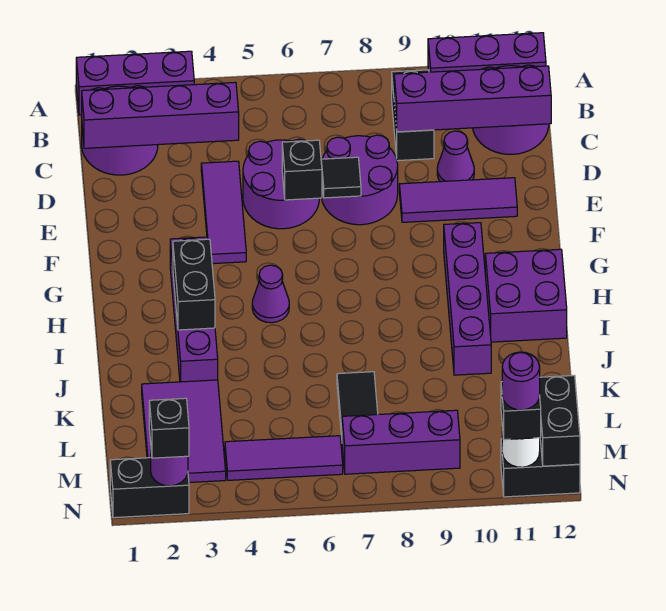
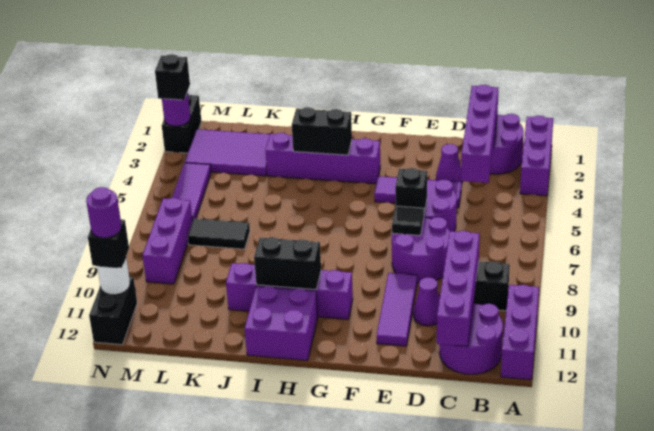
purple cone H5 level 1 -> purple cone D3 level 1
black brick M12:N12 level 2 -> black brick H10:I10 level 2

